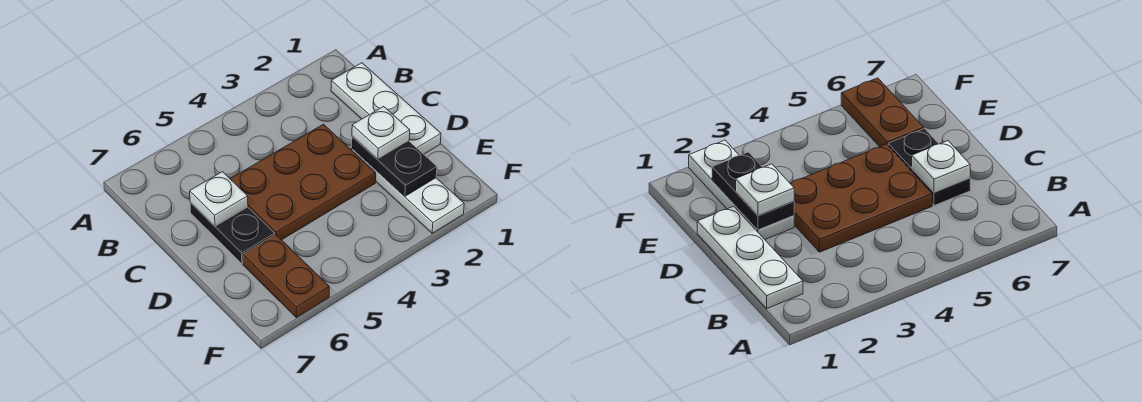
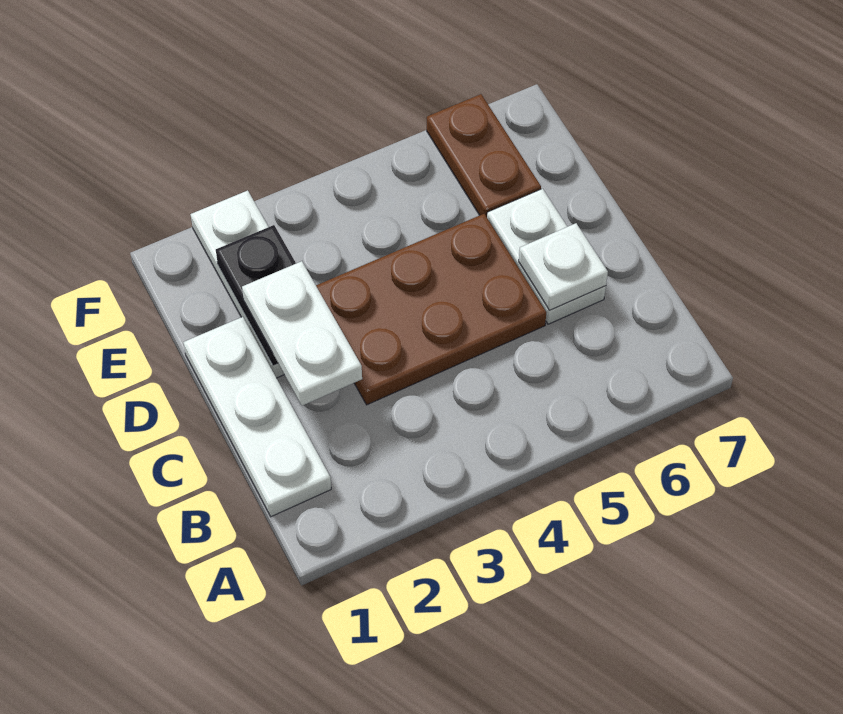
black plate C6:D6 level 1 -> white plate C6:D6 level 1
white plate D2 level 3 -> white plate C2:D2 level 3

